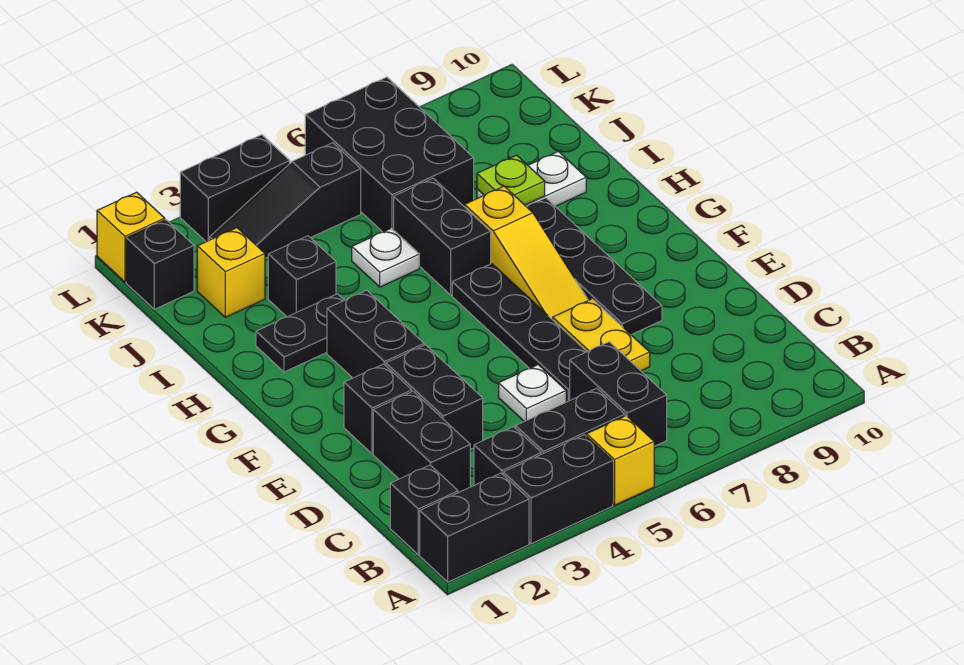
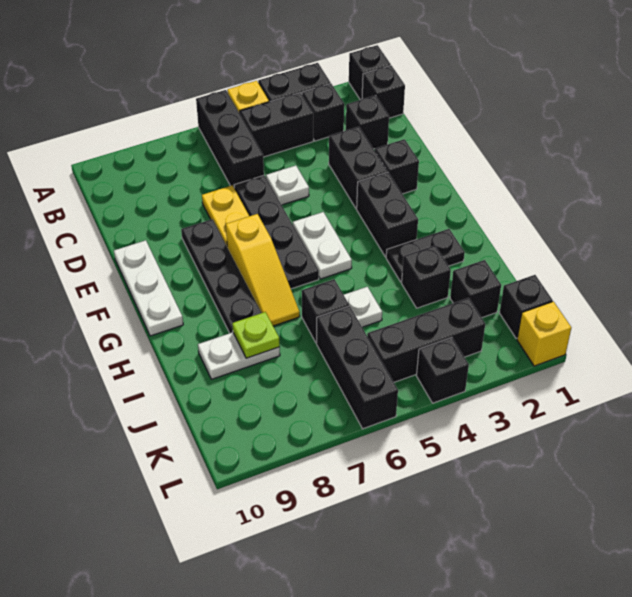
black brick A1:A2 level 1 -> black brick A1 level 1
black brick B6:C6 level 1 -> black brick A6:C6 level 1
black brick C2:D2 level 1 -> black brick C2 level 1
none -> white plate E10:G10 level 1
none -> white plate F5:G5 level 1
yellow slope F7:H7 level 1 top H -> yellow slope F7:H7 level 1 top F
black brick H6:I6 level 1 -> black brick I6 level 1
yellow brick J2 level 1 -> black brick J2 level 1
black brick J6:L7 level 1 -> black brick J6:L6 level 1
black slope K3:K5 level 1 top 5 -> black brick K3:K5 level 1
black brick L3:L4 level 1 -> black brick L4 level 1

